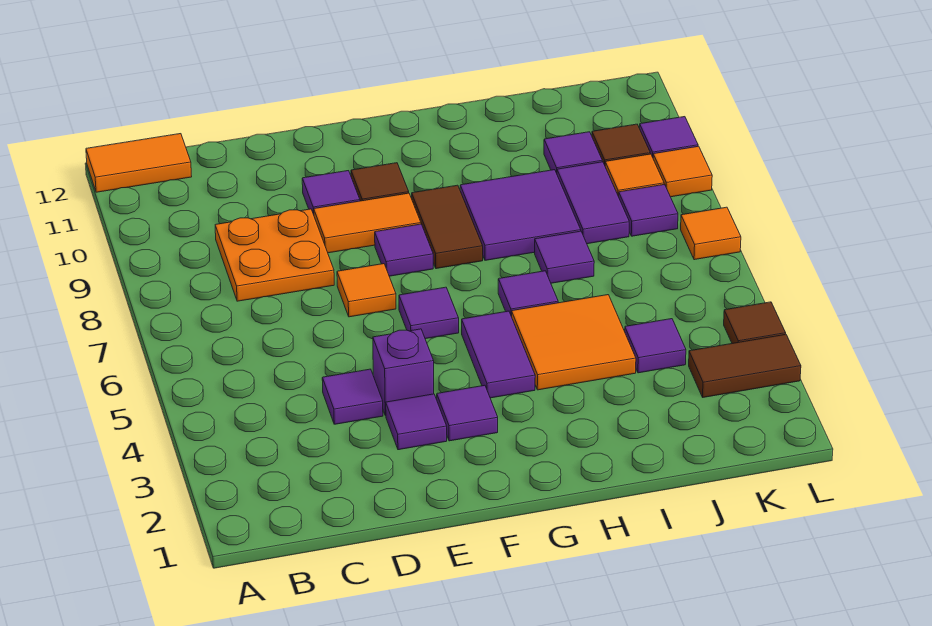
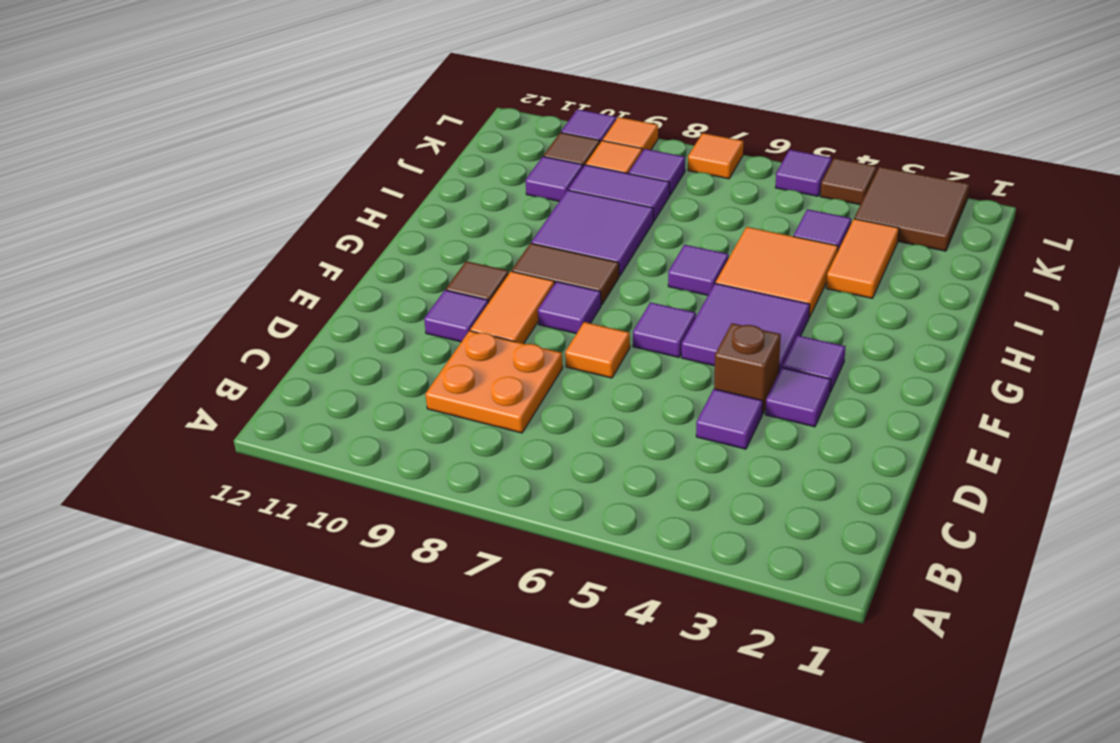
orange tile A12:B12 level 1 -> orange tile I3:J3 level 1
purple brick E4 level 1 -> brown brick E4 level 1
purple tile G4:G5 level 1 -> purple tile F4:G5 level 1
purple tile I7 level 1 -> purple tile L5 level 1
brown tile K3:L3 level 1 -> brown tile K2:L3 level 1

